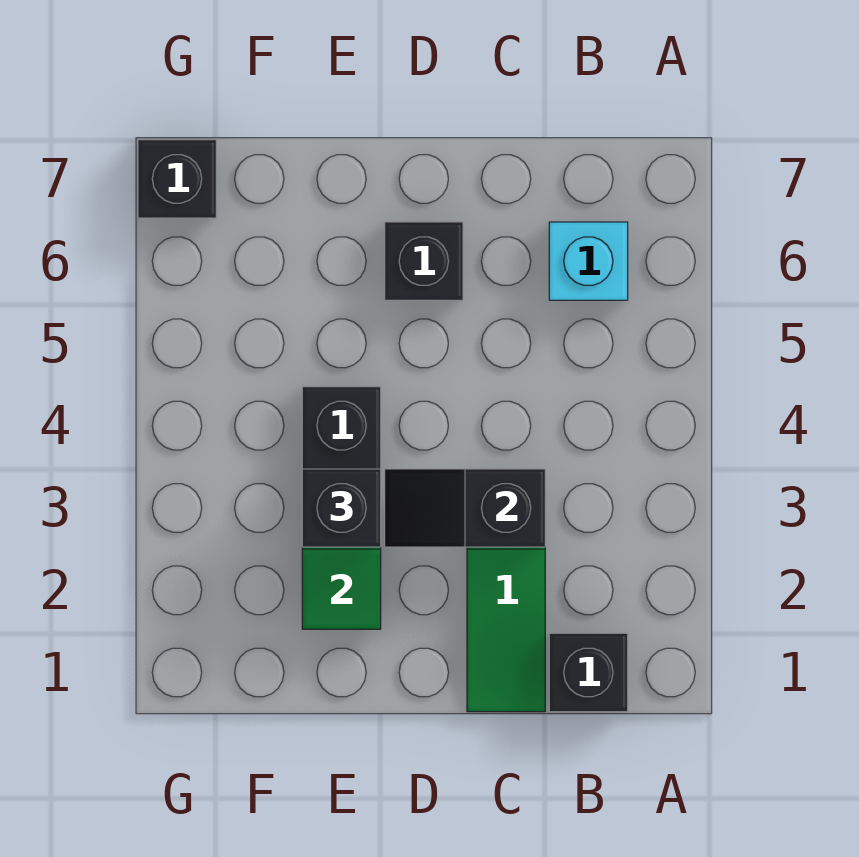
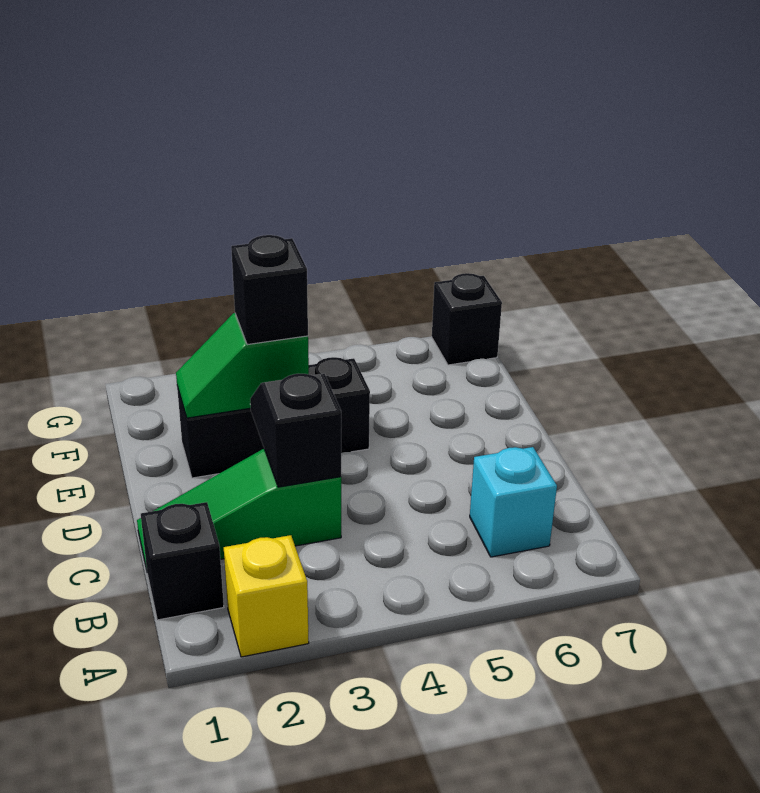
none -> yellow brick A2 level 1
black brick D6 level 1 -> none

